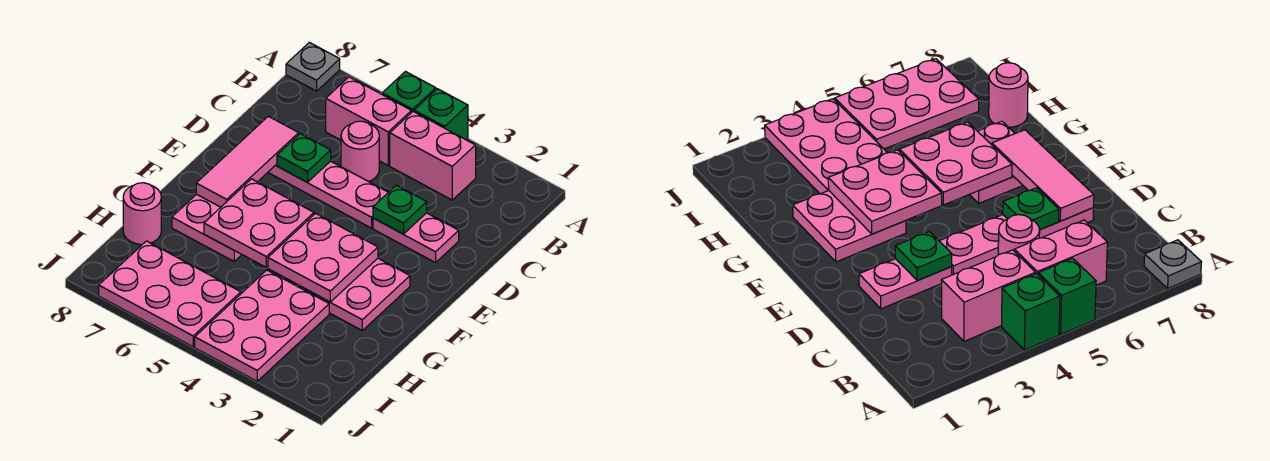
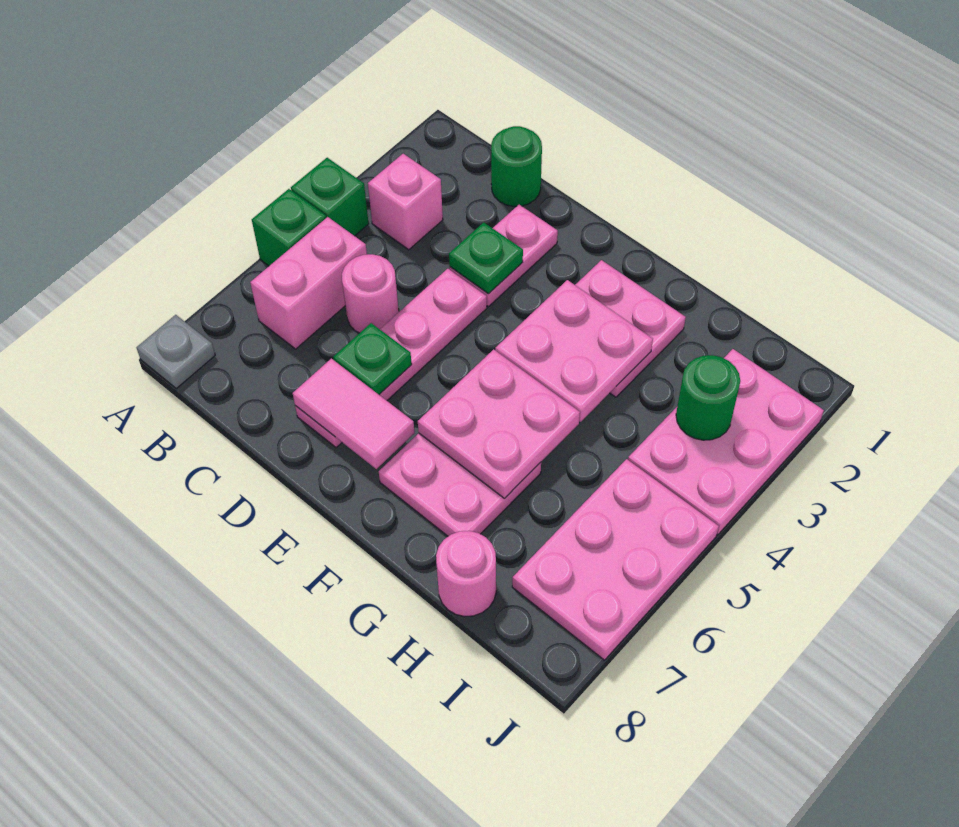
pink brick B3:B4 level 1 -> pink brick B3 level 1
none -> green round brick C1 level 1
pink tile D7:F7 level 2 -> pink tile D7:E7 level 2
pink plate H3:J4 level 1 -> pink plate I2:J4 level 1
none -> green round brick I3 level 2

